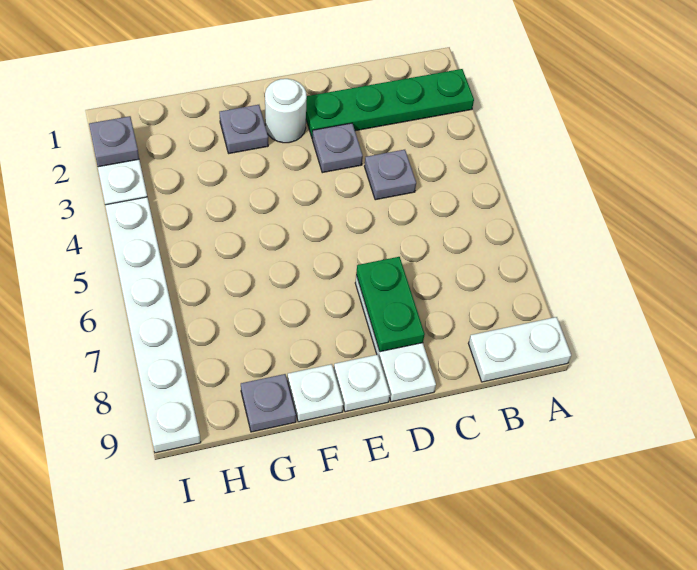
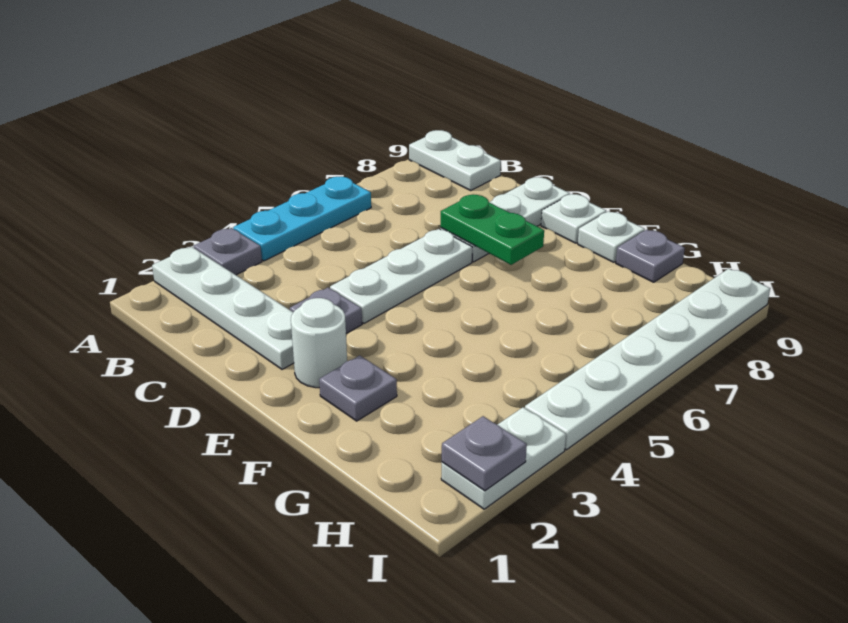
green plate A2:D2 level 1 -> white plate A2:D2 level 1
none -> cyan plate A4:A6 level 1
grey plate C4 level 1 -> grey plate A3 level 1
none -> white plate D4:D6 level 1
green plate D7:D8 level 2 -> green plate D7:E7 level 2

